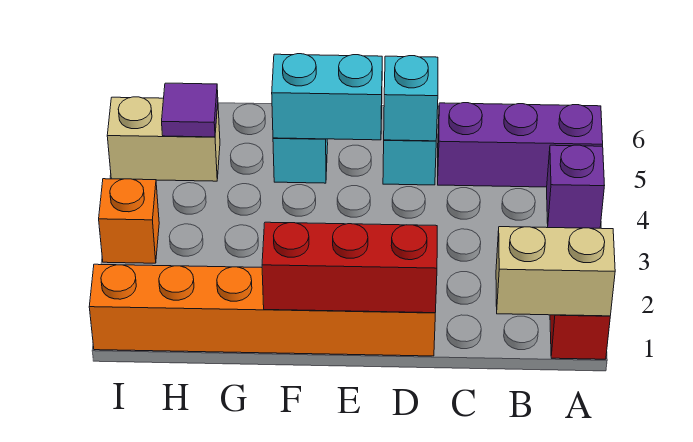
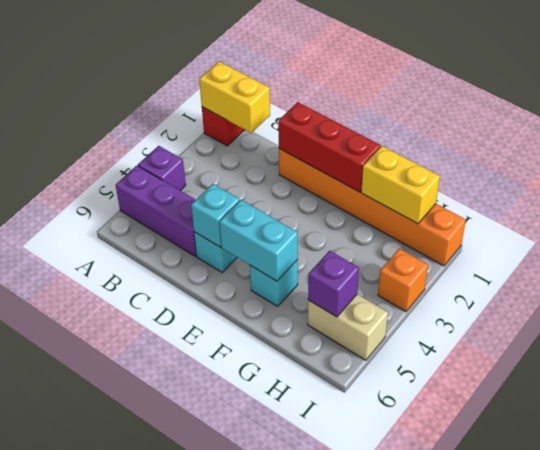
tan brick A1:B1 level 2 -> yellow brick A1:B1 level 2
none -> yellow brick G1:H1 level 2
purple tile H5 level 2 -> purple brick H5 level 2

